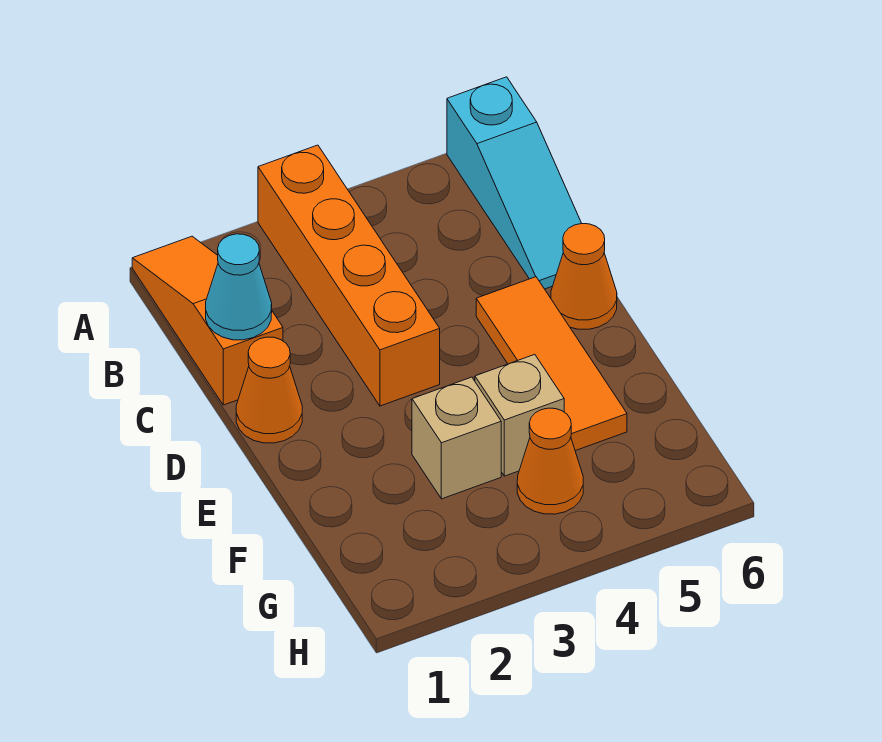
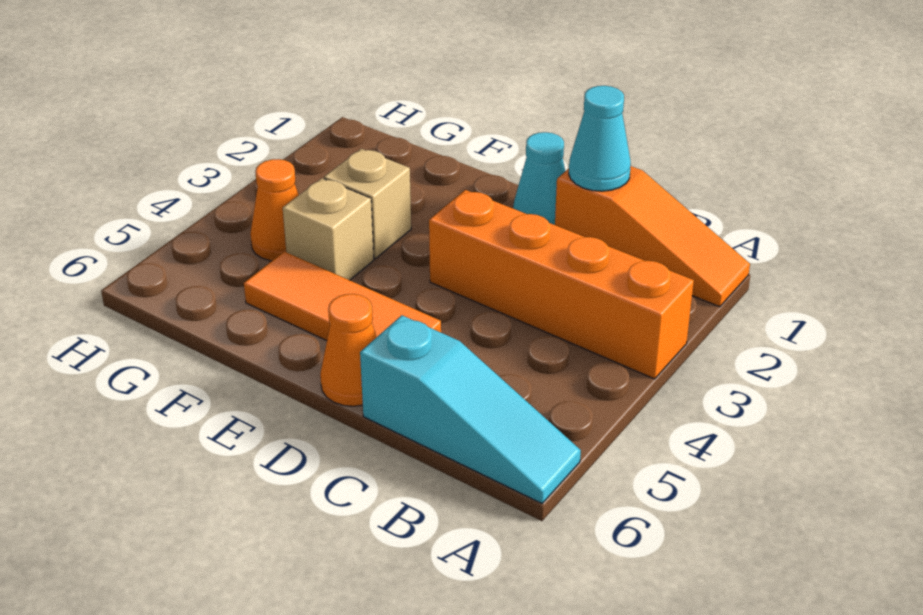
cyan slope A6:C6 level 1 top A -> cyan slope A6:C6 level 1 top C
orange cone D1 level 1 -> cyan cone D1 level 1

